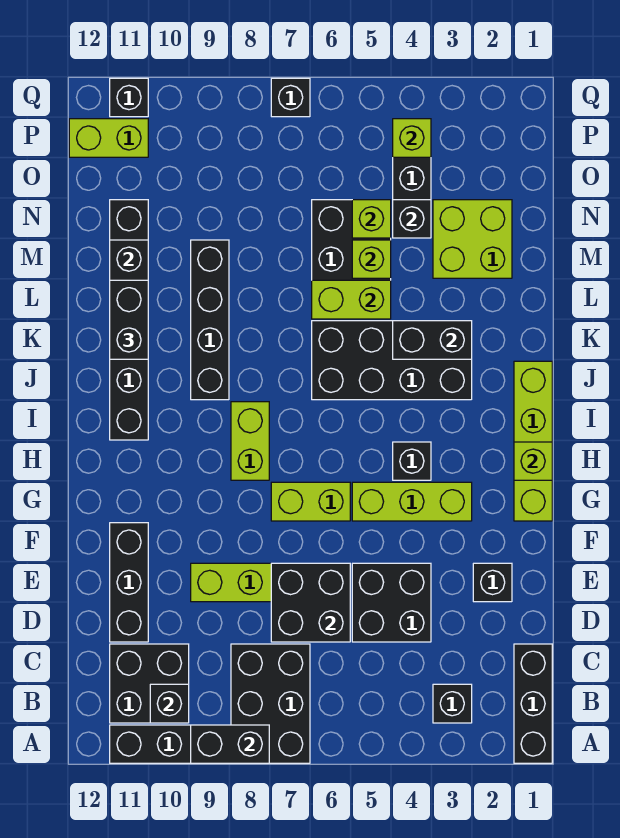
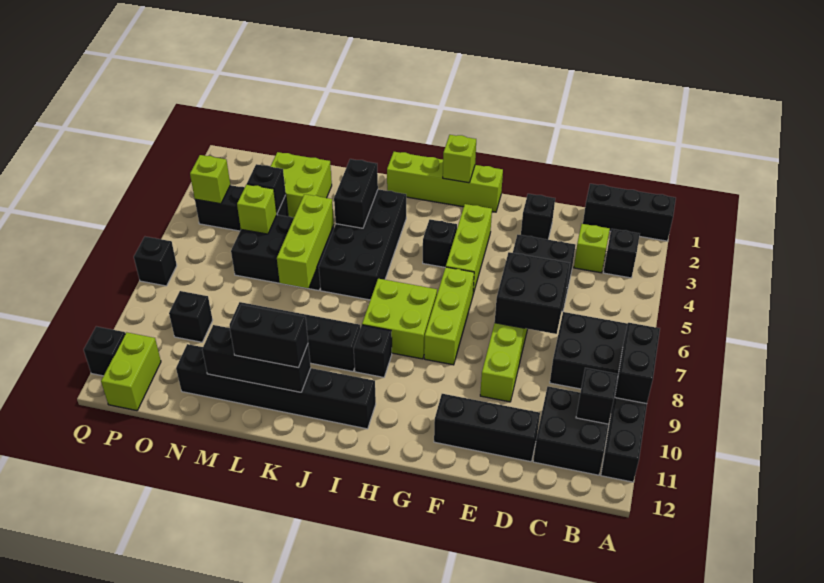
lime brick G6:G7 level 1 -> lime brick G6:G8 level 1
lime brick H8:I8 level 1 -> lime brick H7:I8 level 1
none -> black brick I9 level 1
lime brick L5:L6 level 2 -> lime brick L5:L7 level 2
lime brick M5 level 2 -> lime brick C3 level 1
none -> black brick O9 level 1

